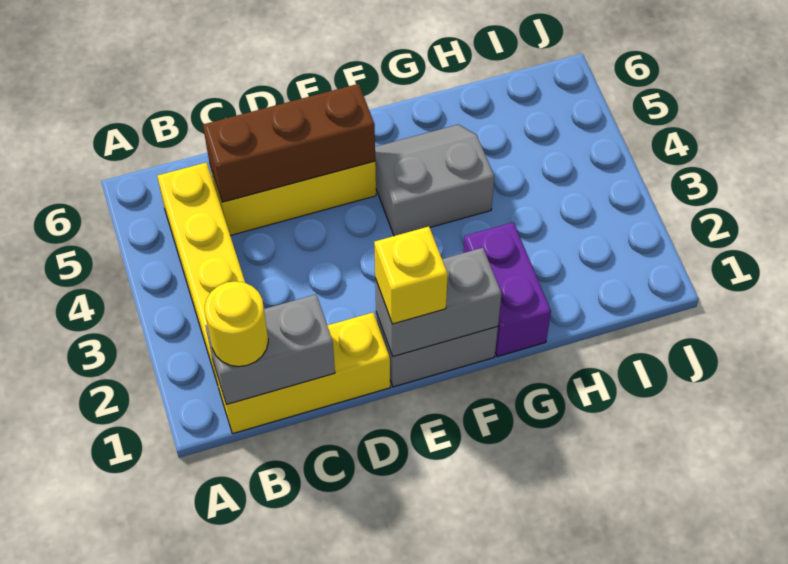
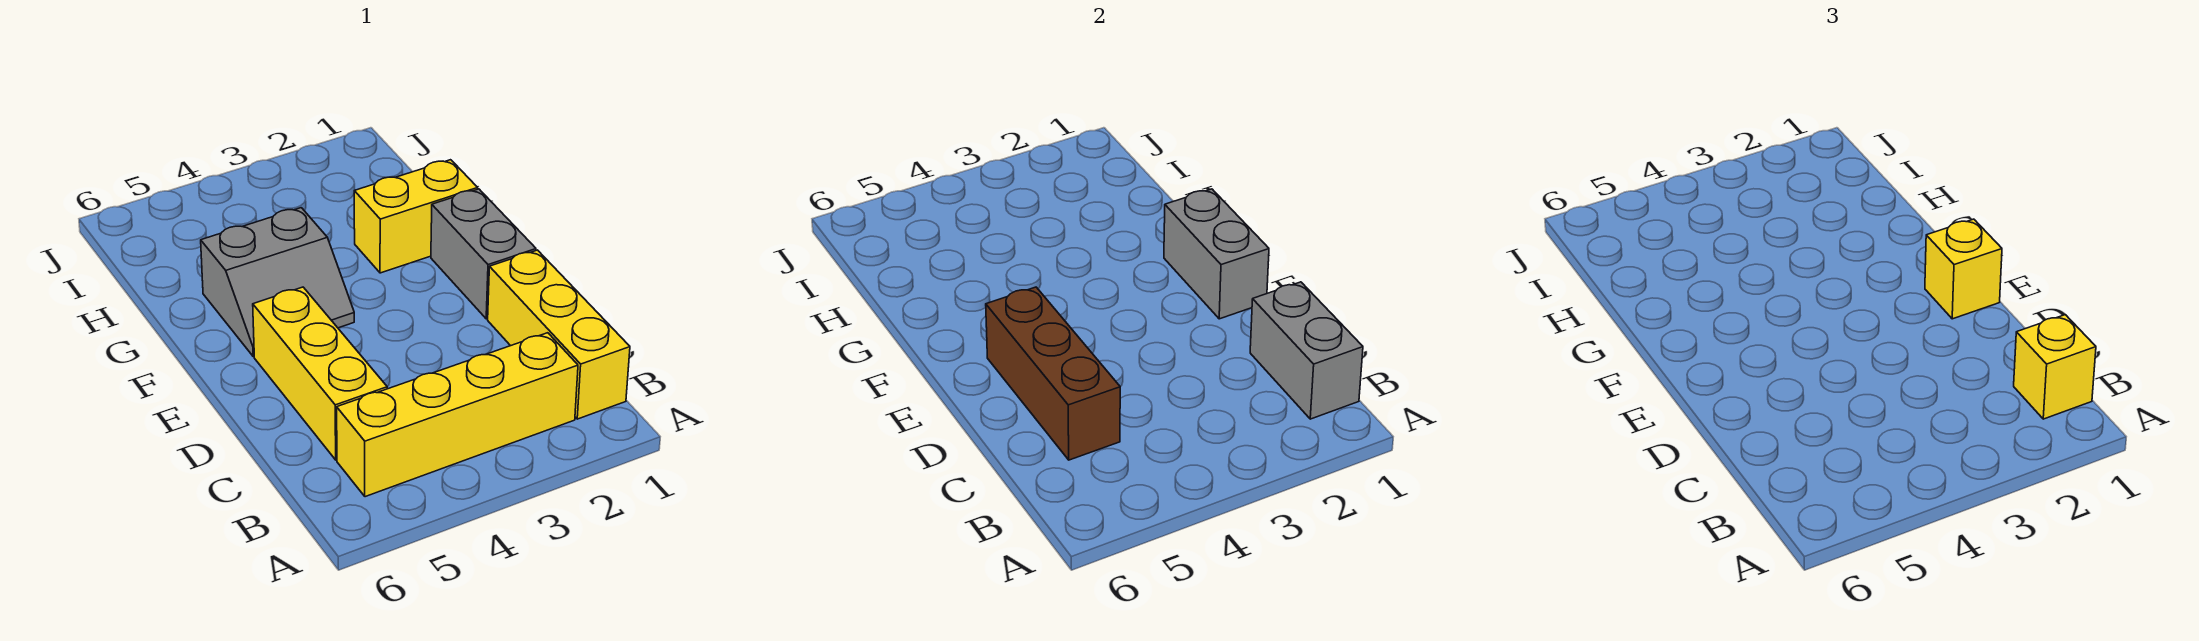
yellow round brick B1 level 3 -> yellow brick B1 level 3
grey slope F4:G5 level 1 top 4 -> grey slope F4:G5 level 1 top G
purple brick G1:G2 level 1 -> yellow brick G1:G2 level 1

